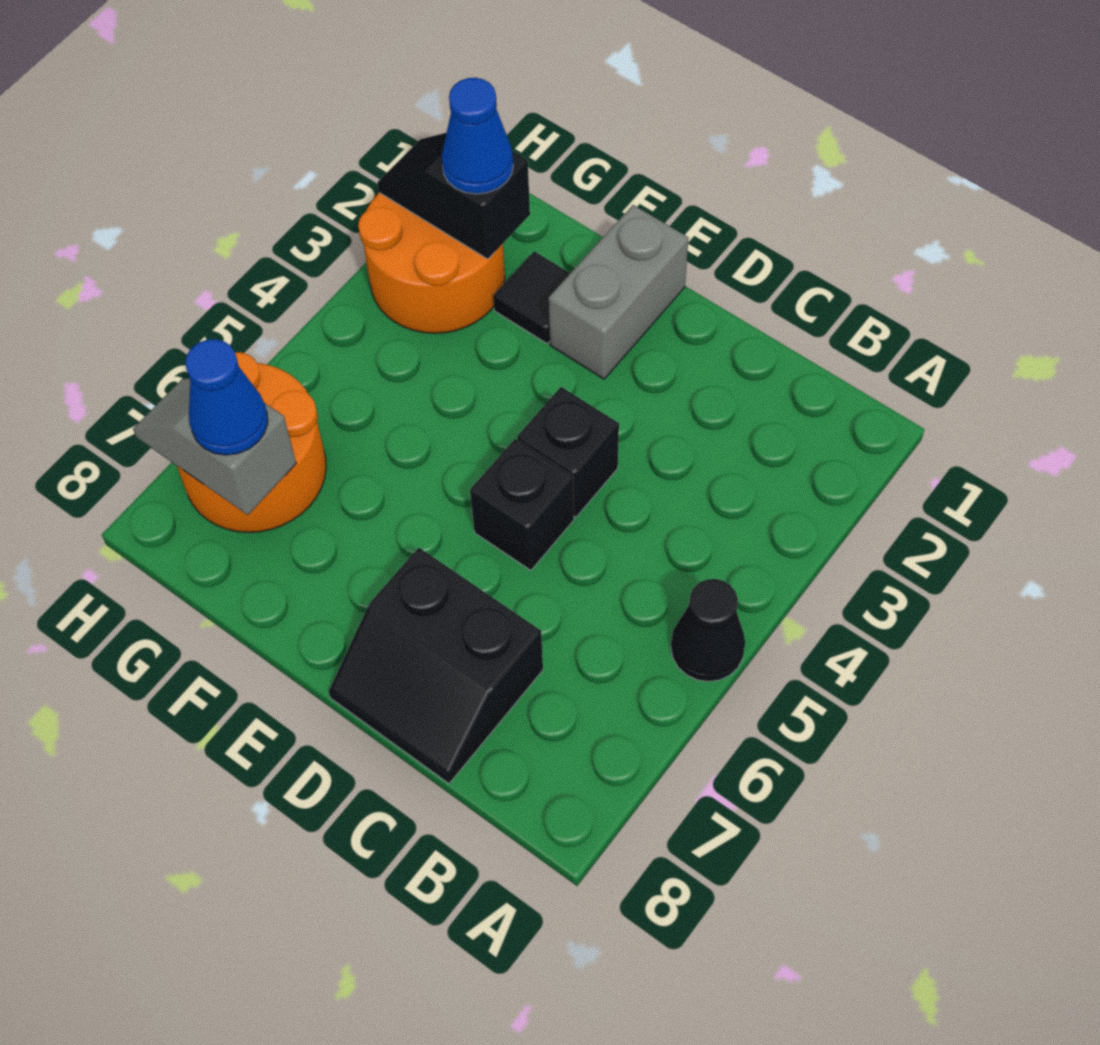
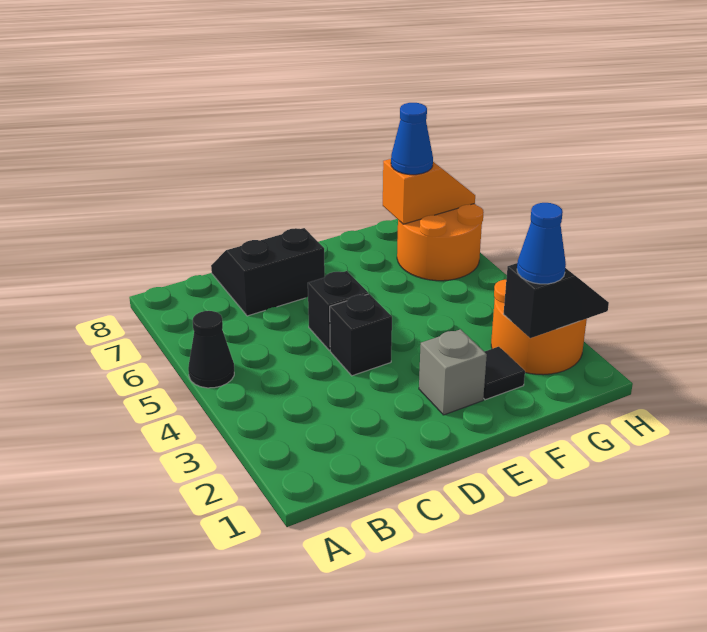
grey brick E1:E2 level 1 -> grey brick E2 level 1
grey slope G7:H7 level 2 top G -> orange slope G7:H7 level 2 top G

